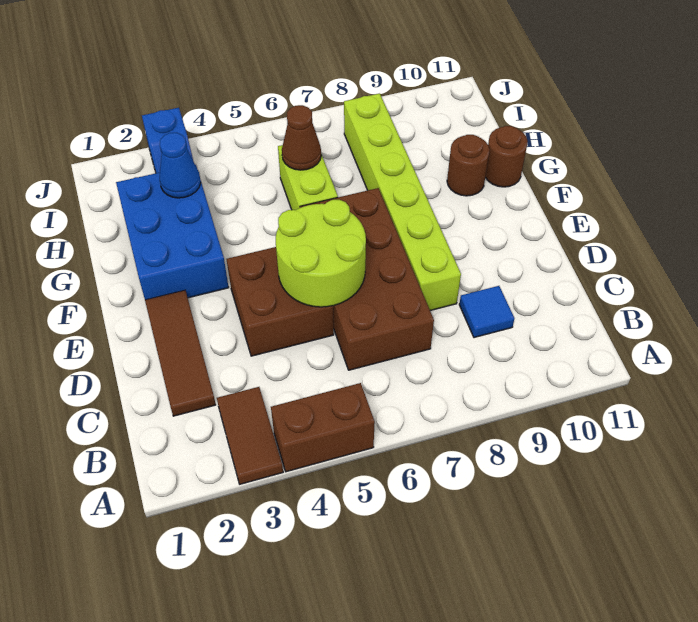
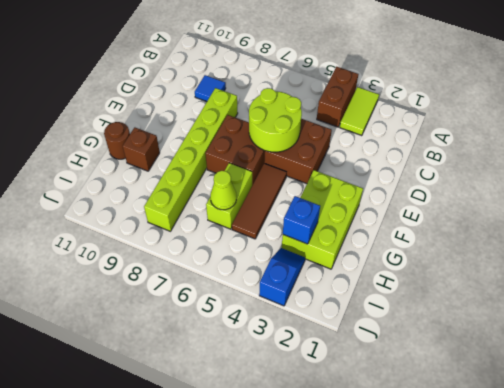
brown tile A3:B3 level 1 -> lime tile A3:B3 level 1
brown brick A4:A5 level 1 -> brown brick A4:B4 level 1
brown tile C2:E2 level 1 -> brown tile F5:H5 level 1
brown brick C6:F7 level 1 -> brown brick E6:F7 level 1
blue brick F2:H3 level 1 -> lime brick F2:H3 level 1
brown round brick G10 level 1 -> brown brick G10 level 1
blue cone H3 level 2 -> blue brick H3 level 2
brown cone H6 level 2 -> lime cone H6 level 2

